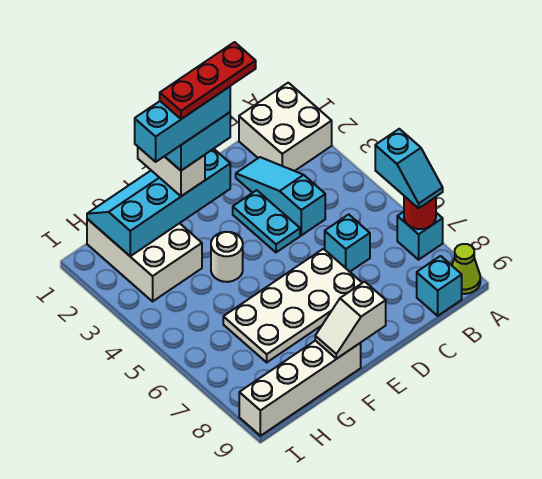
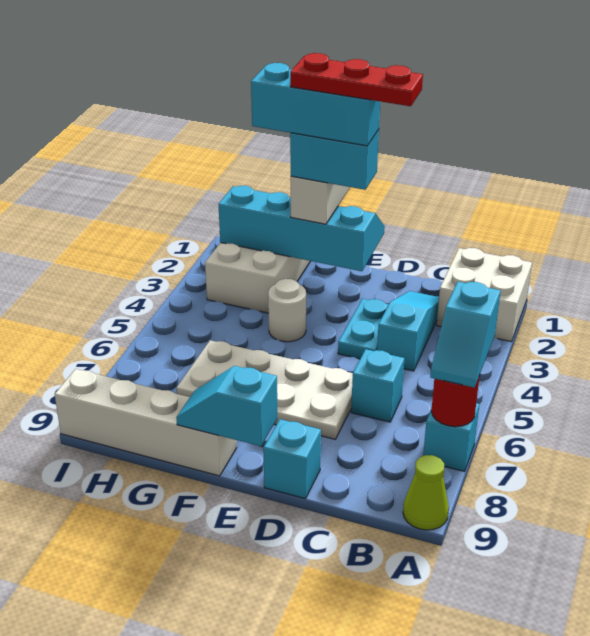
cyan brick B9 level 1 -> cyan brick D9 level 1
white slope E9:F9 level 2 top E -> cyan slope E9:F9 level 2 top E

